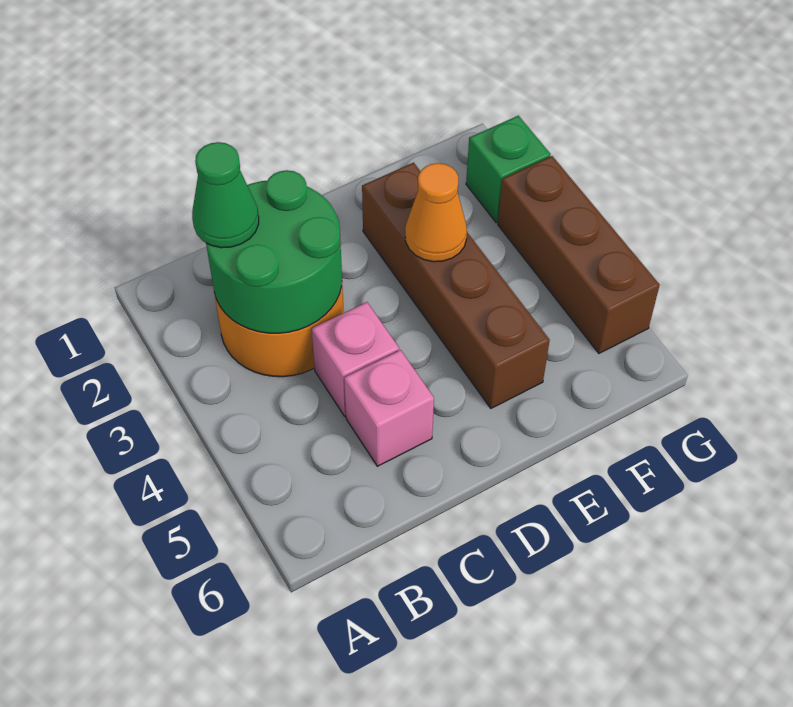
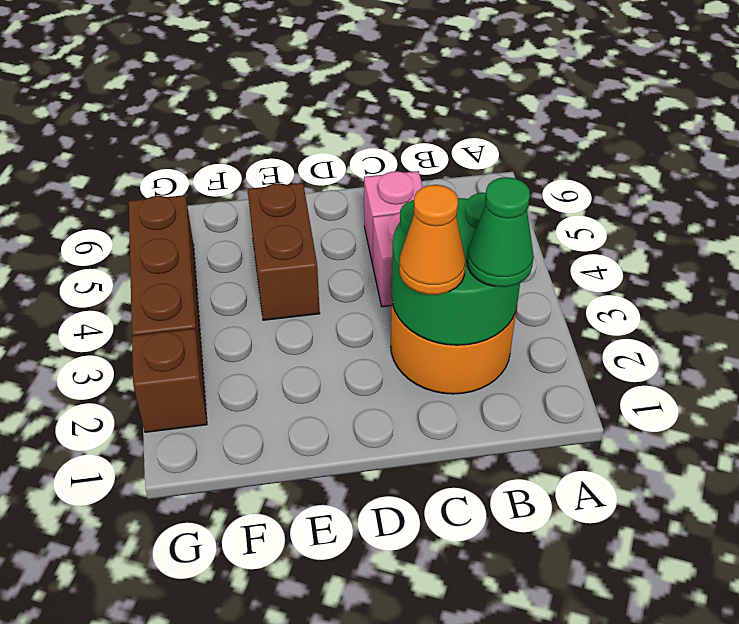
brown brick E2:E5 level 1 -> brown brick E4:E5 level 1
orange cone E3 level 2 -> orange cone C2 level 3
green brick G2 level 1 -> brown brick G2 level 1

